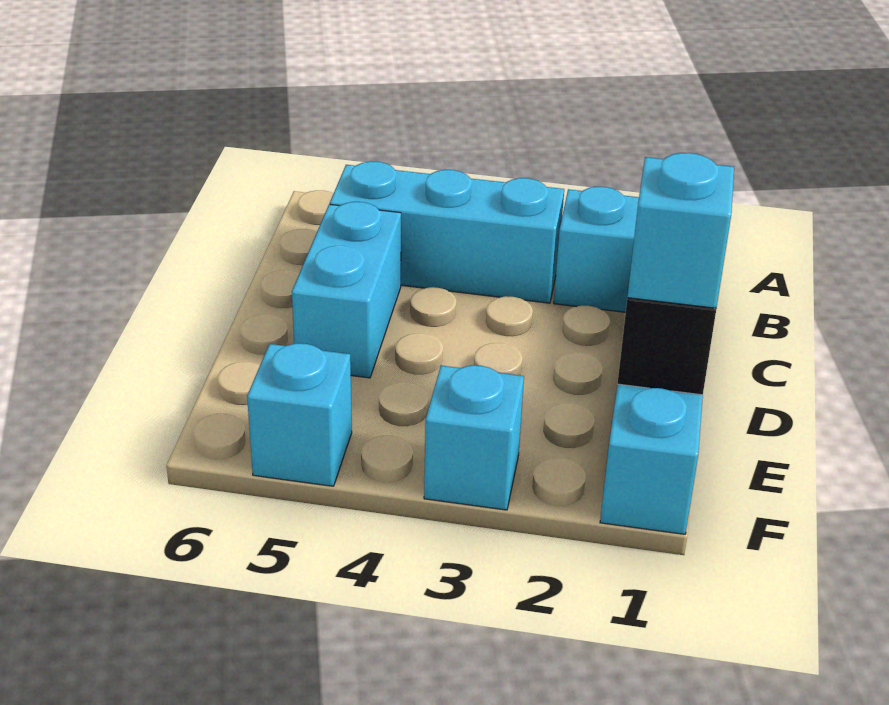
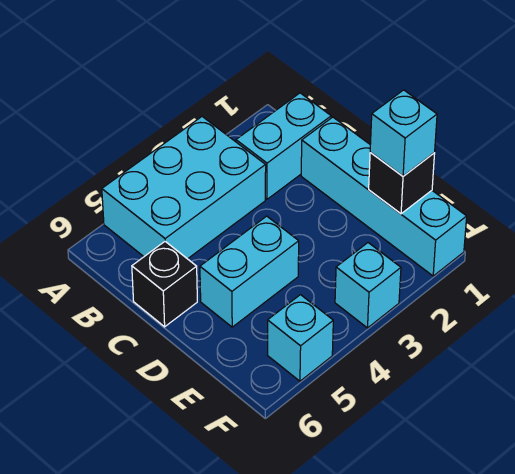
cyan brick B3:B5 level 1 -> cyan brick A3:B5 level 1
cyan brick C5:D5 level 1 -> cyan brick D4:D5 level 1
none -> black brick C6 level 1

